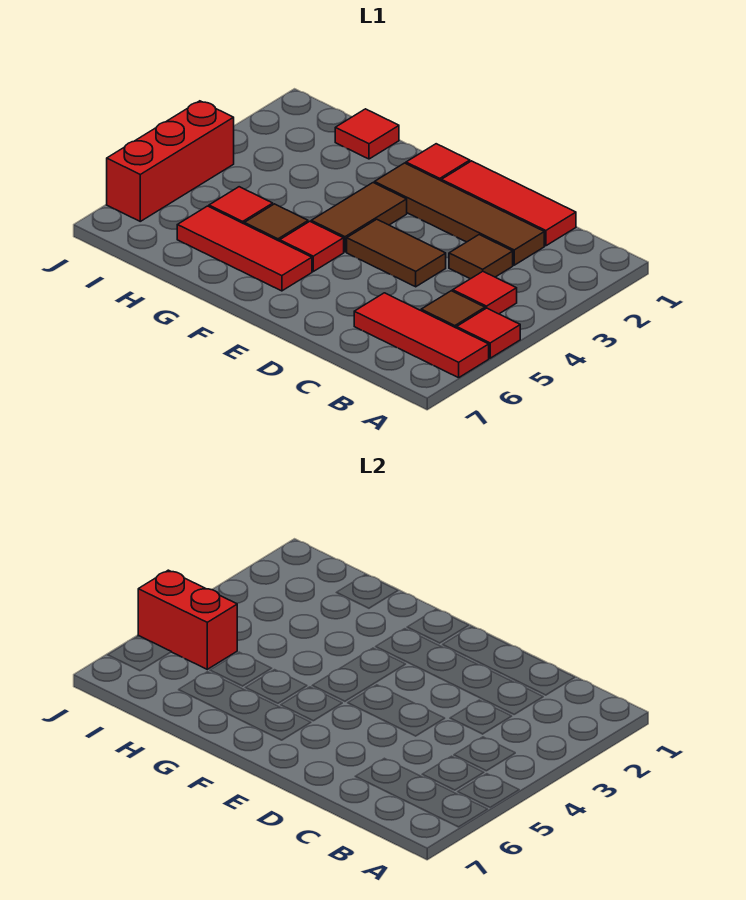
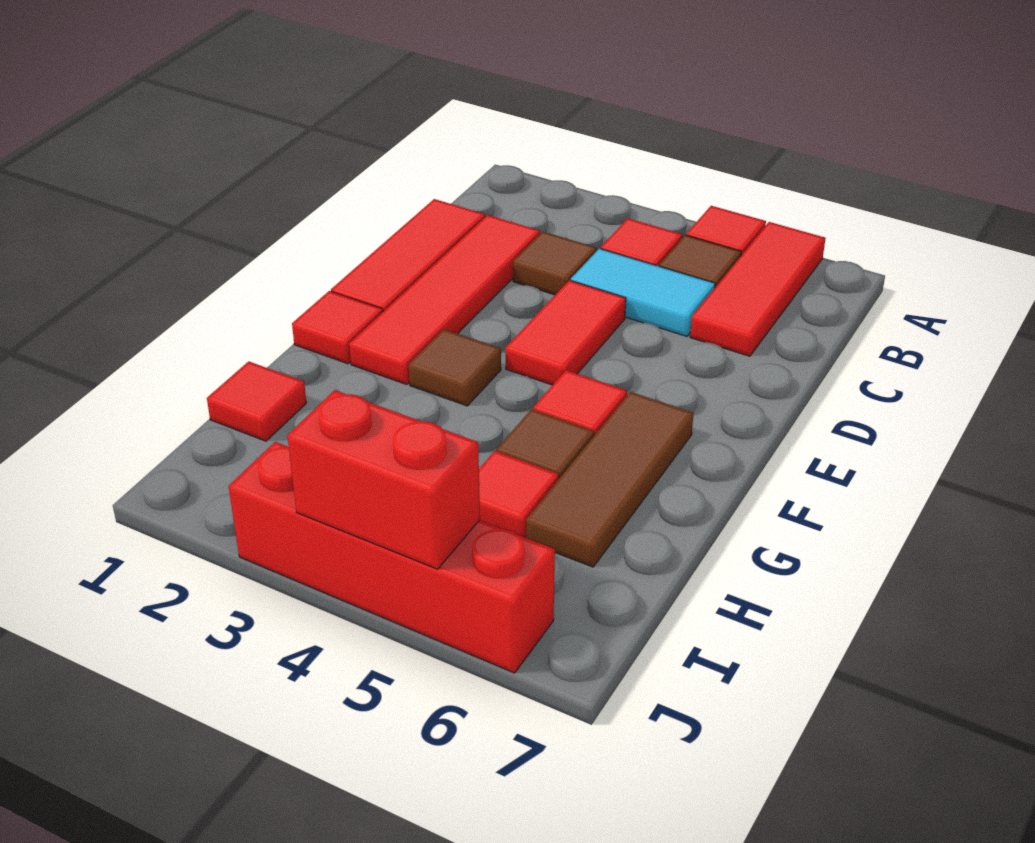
brown tile C2:F2 level 1 -> red tile C2:F2 level 1
none -> cyan tile C4:C5 level 1
brown tile D4:E4 level 1 -> red tile D4:E4 level 1
brown tile F3:F4 level 1 -> brown tile F3 level 1
red tile F6:H6 level 1 -> brown tile F6:H6 level 1
red brick I5:J5 level 2 -> red brick J4:J5 level 2
red brick J4:J6 level 1 -> red brick J3:J6 level 1

